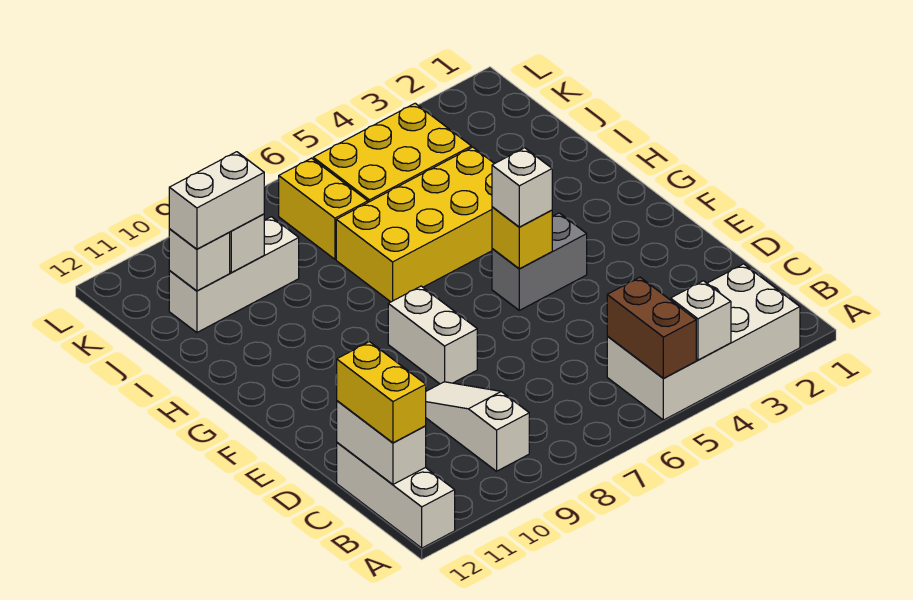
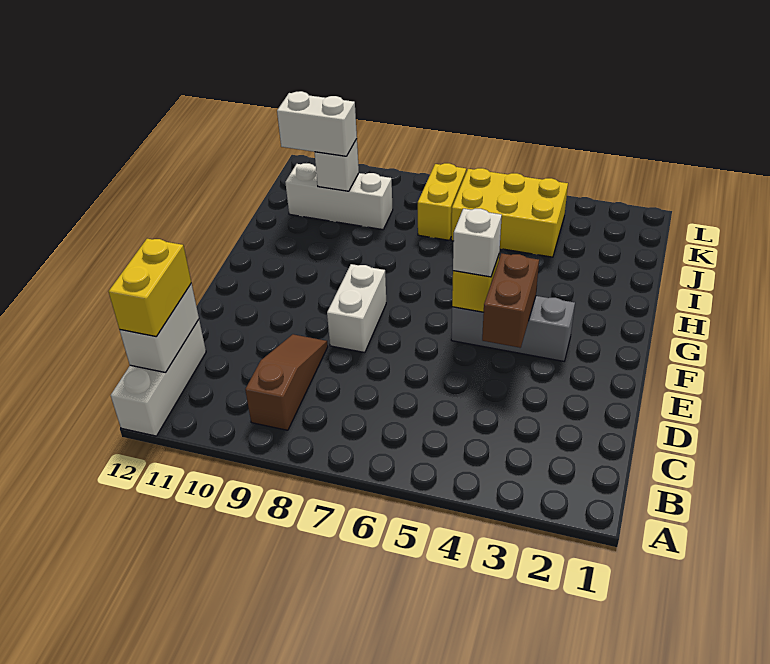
white brick A2:B5 level 1 -> none
white brick A4 level 2 -> none
brown brick A5:B5 level 2 -> brown brick E4:F4 level 2
white slope B9:D9 level 1 top B -> brown slope B9:D9 level 1 top B
grey brick F4:F5 level 1 -> grey brick F3:F5 level 1
yellow brick H4:I7 level 1 -> none
white brick J11 level 2 -> none

